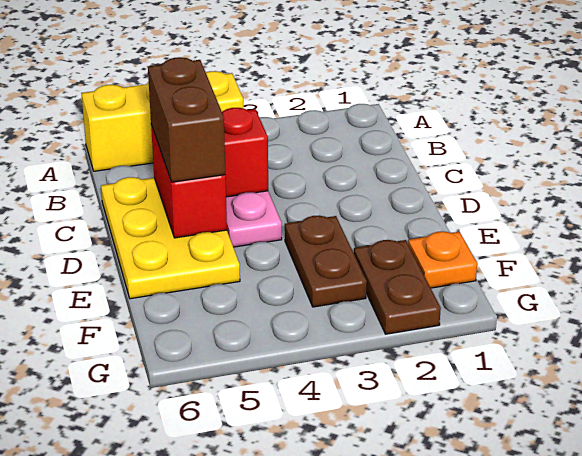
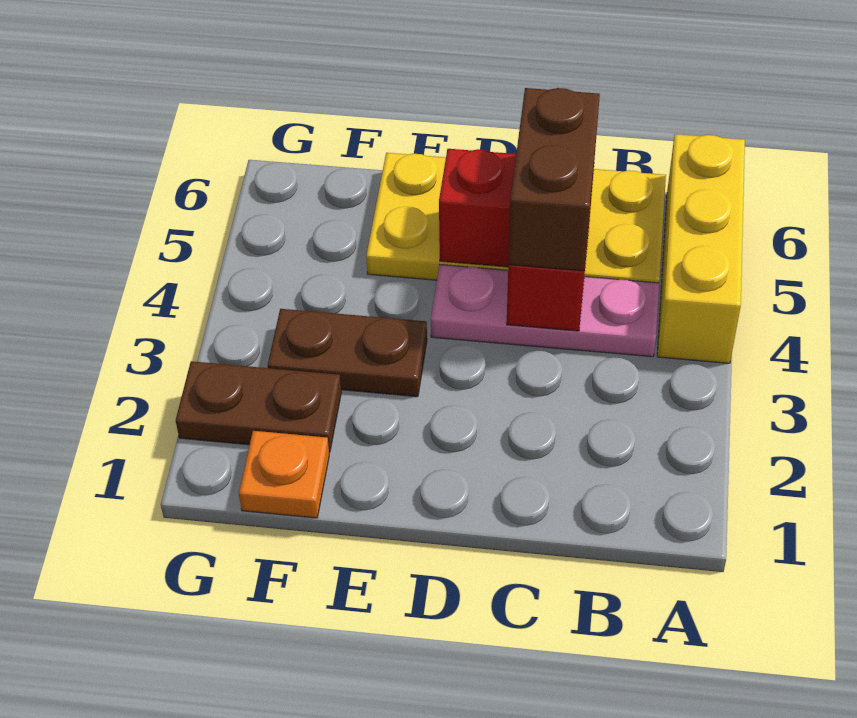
yellow plate C5:E6 level 1 -> yellow plate B5:E6 level 1
brown brick C5:D5 level 3 -> brown brick C4:C5 level 3

